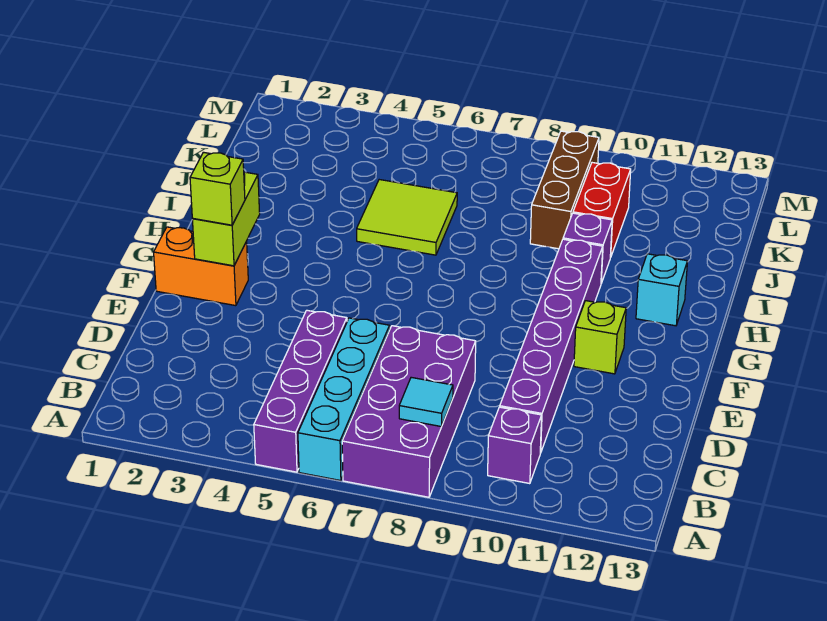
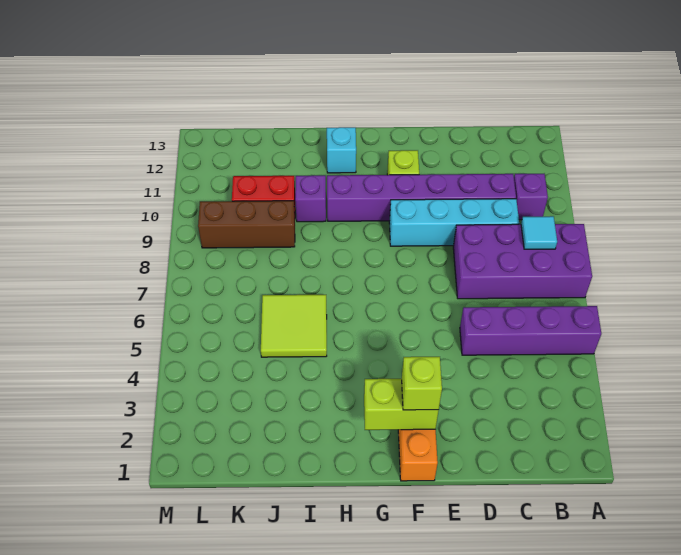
cyan brick A6:D6 level 1 -> cyan brick C9:F9 level 1

